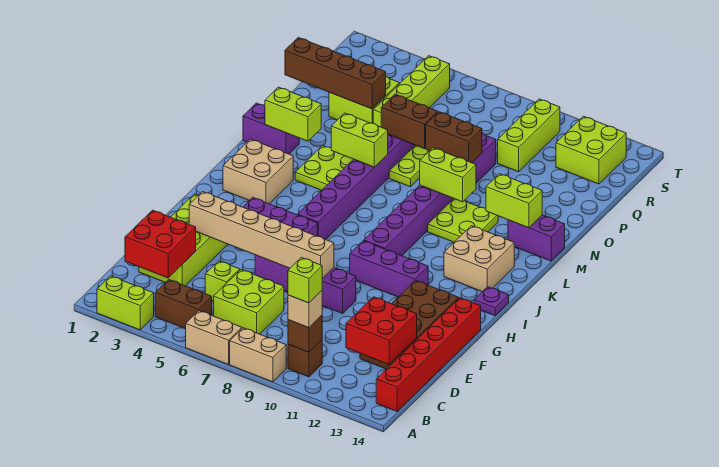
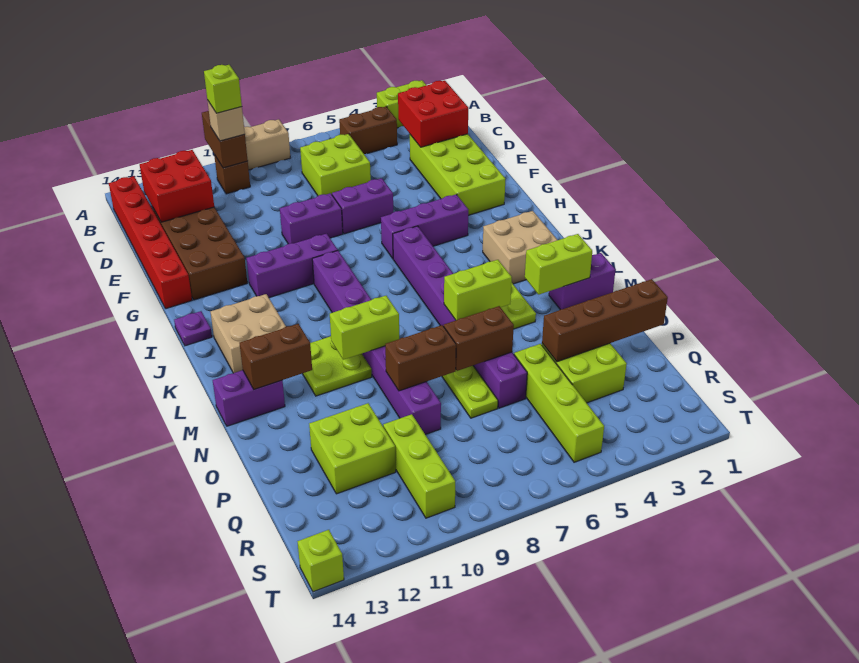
tan brick A6:A7 level 1 -> none
brown brick B10 level 2 -> brown brick A10:B10 level 2
lime brick D5 level 1 -> lime brick T14 level 1
tan brick F3:F8 level 2 -> none
lime brick M12:M13 level 2 -> brown brick M12:M13 level 2
lime brick R12:S13 level 1 -> lime brick P11:Q12 level 1

